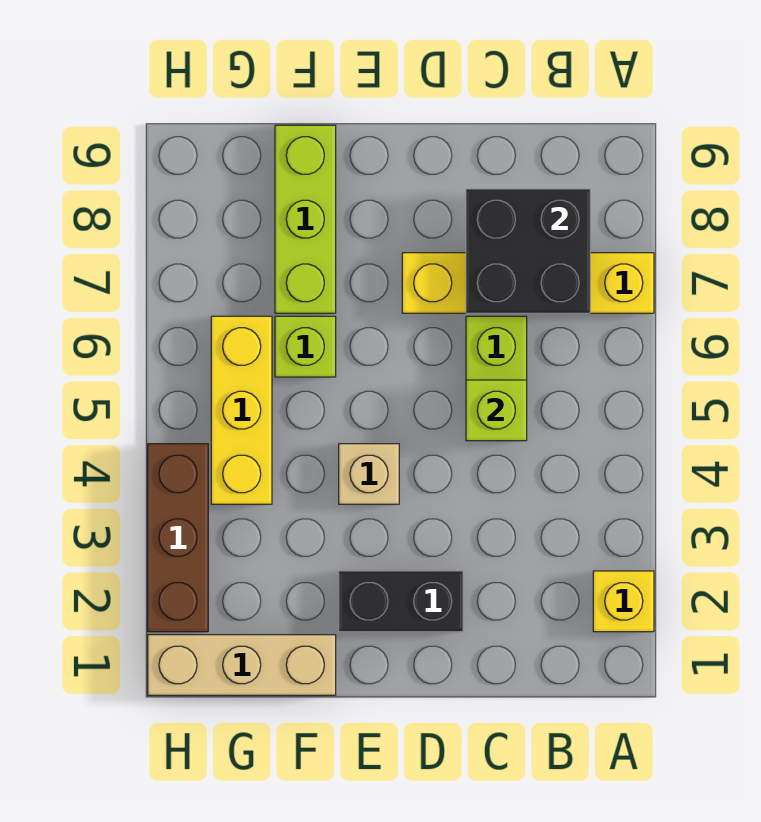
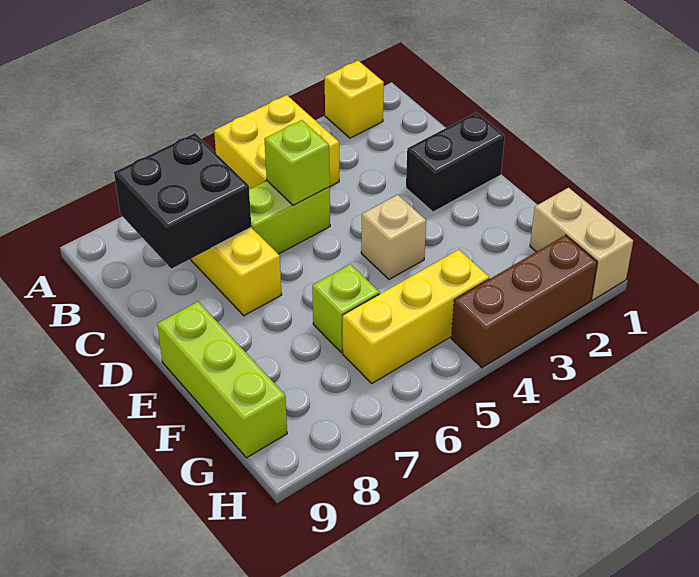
none -> yellow brick A4:B5 level 1
black brick D2:E2 level 1 -> black brick D1:D2 level 1
tan brick F1:H1 level 1 -> tan brick G1:H1 level 1
lime brick F7:F9 level 1 -> lime brick E9:G9 level 1

